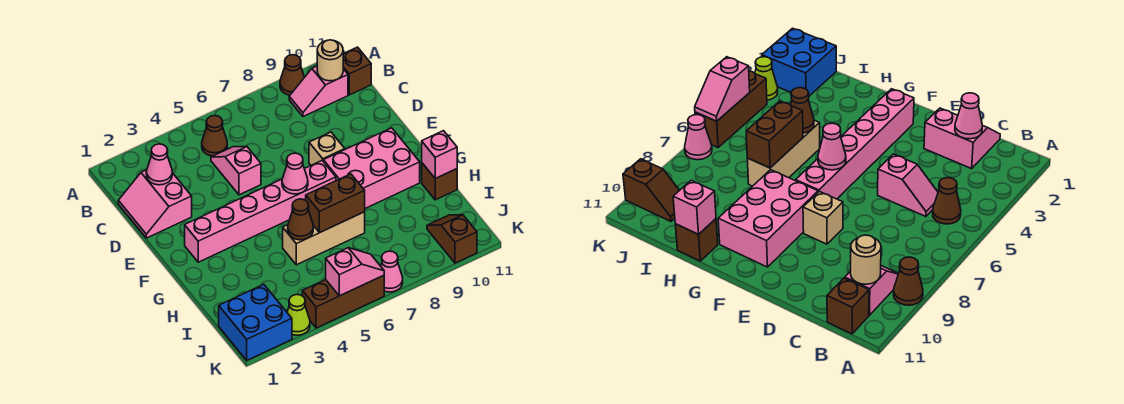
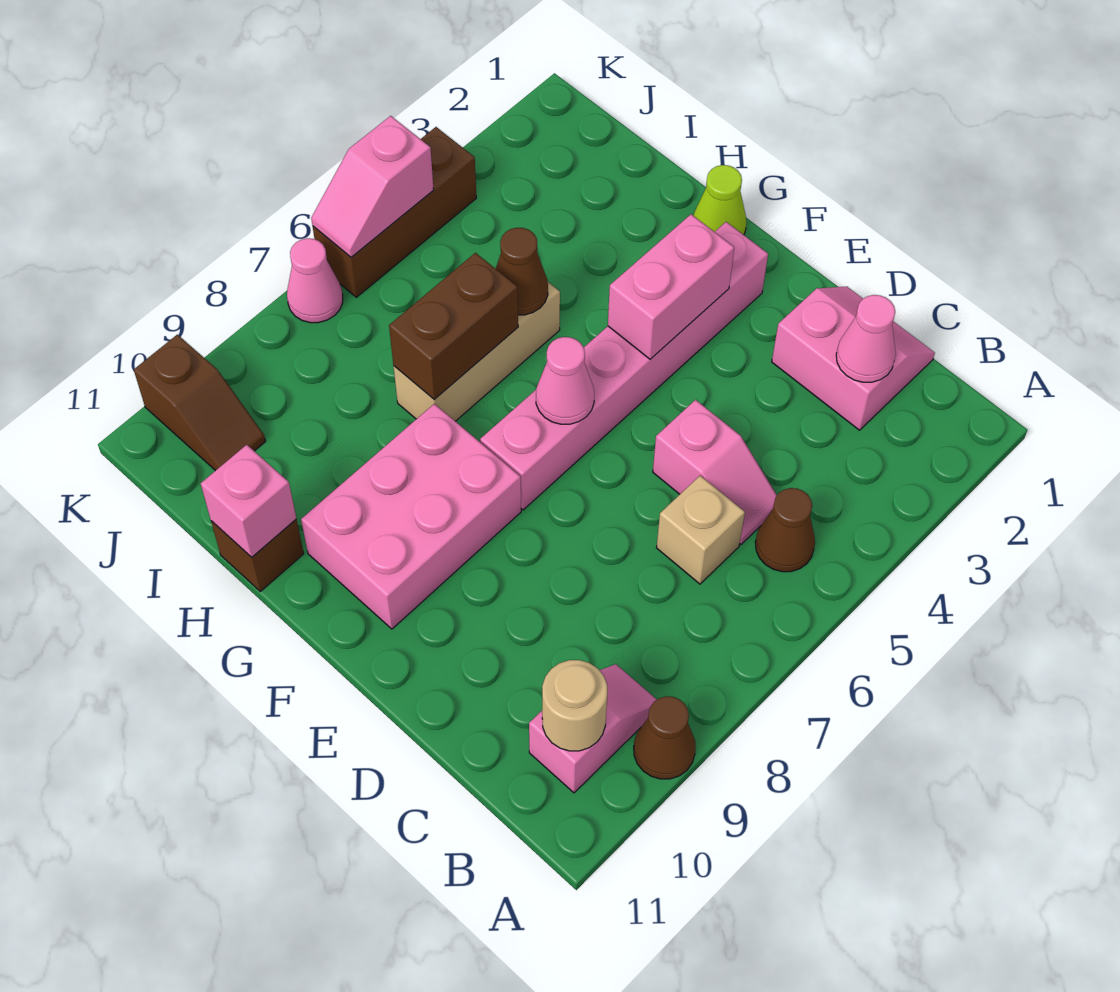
brown brick B11 level 1 -> none
tan brick E8 level 1 -> tan brick C6 level 1
none -> pink brick F3:F4 level 2
blue brick J1:K2 level 1 -> none
lime cone K3 level 1 -> lime cone G1 level 1

